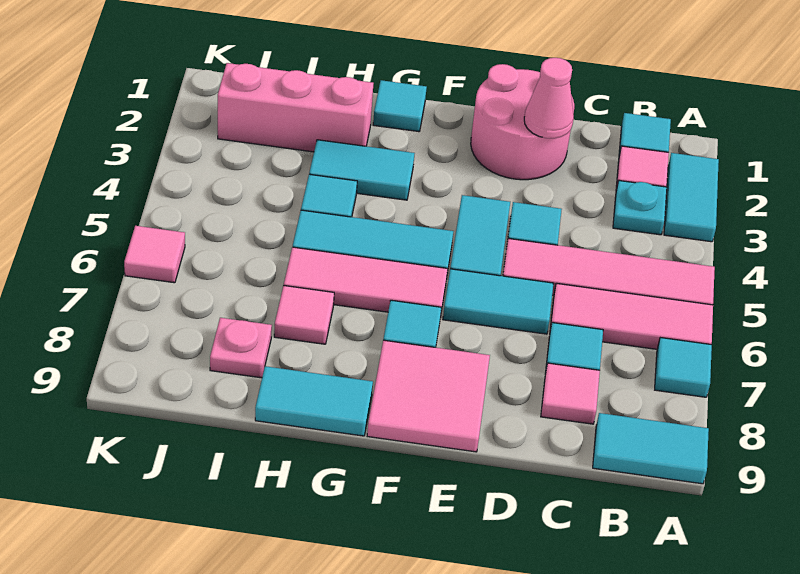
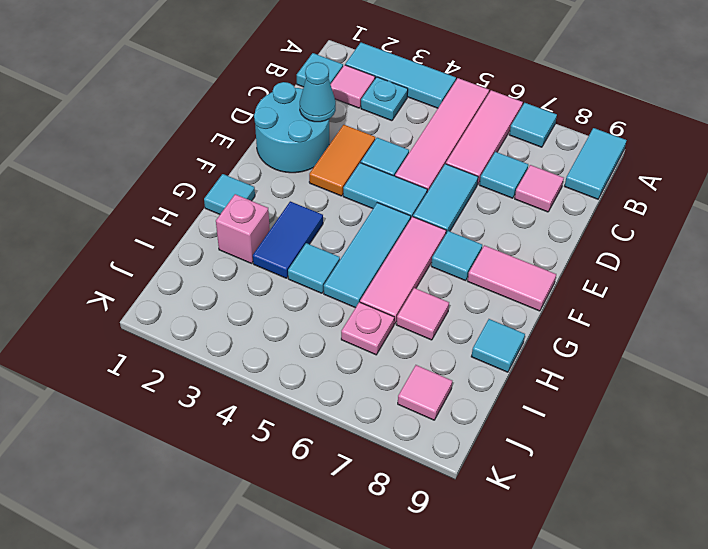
cyan tile A2:A3 level 1 -> cyan tile A2:A4 level 1
pink round brick D1:E2 level 1 -> cyan round brick D1:E2 level 1
pink cone D2 level 2 -> cyan cone D2 level 2
none -> orange tile D3:E3 level 1
pink tile E8:F9 level 1 -> pink tile F8:F9 level 1
cyan tile G3:H3 level 1 -> blue tile G3:H3 level 1
cyan tile G9:H9 level 1 -> cyan tile H9 level 1
pink brick H2:J2 level 1 -> pink brick H2 level 1
pink plate I8 level 1 -> pink plate I6 level 1
pink tile K6 level 1 -> pink tile J8 level 1

